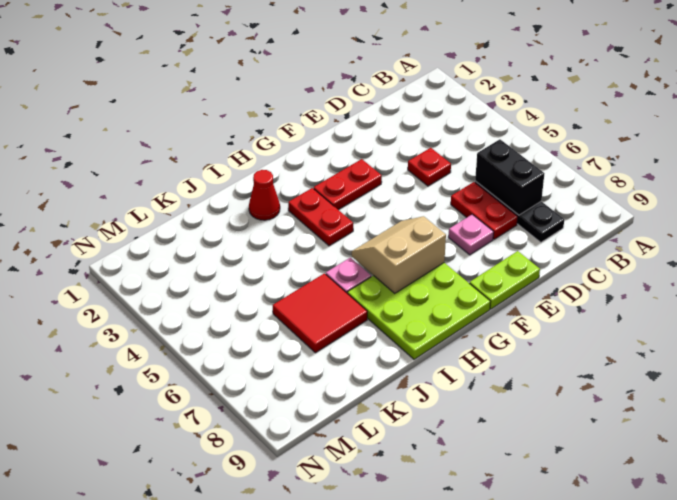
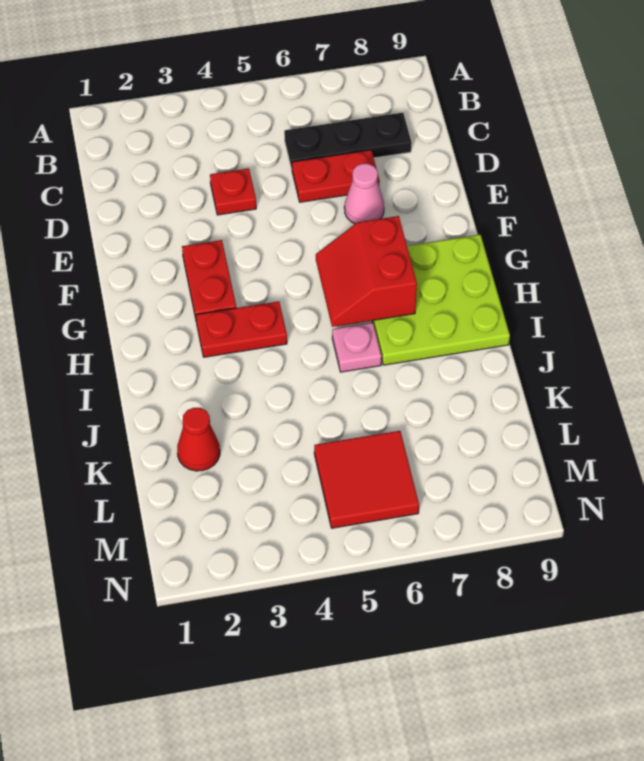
black brick C6:C7 level 2 -> none
pink plate E7 level 1 -> pink cone E7 level 1
lime plate E9:F9 level 1 -> none
tan slope G6:H7 level 2 top 7 -> red slope G6:H7 level 2 top 7
red cone I2 level 1 -> red cone K2 level 1
red tile J6:K7 level 1 -> red tile L5:M6 level 1

